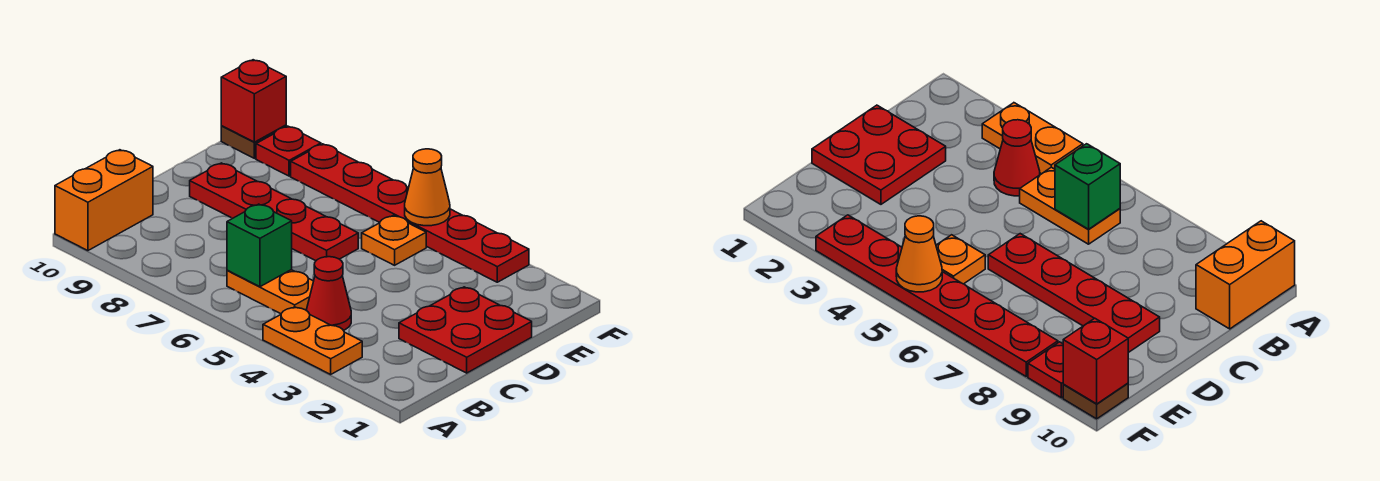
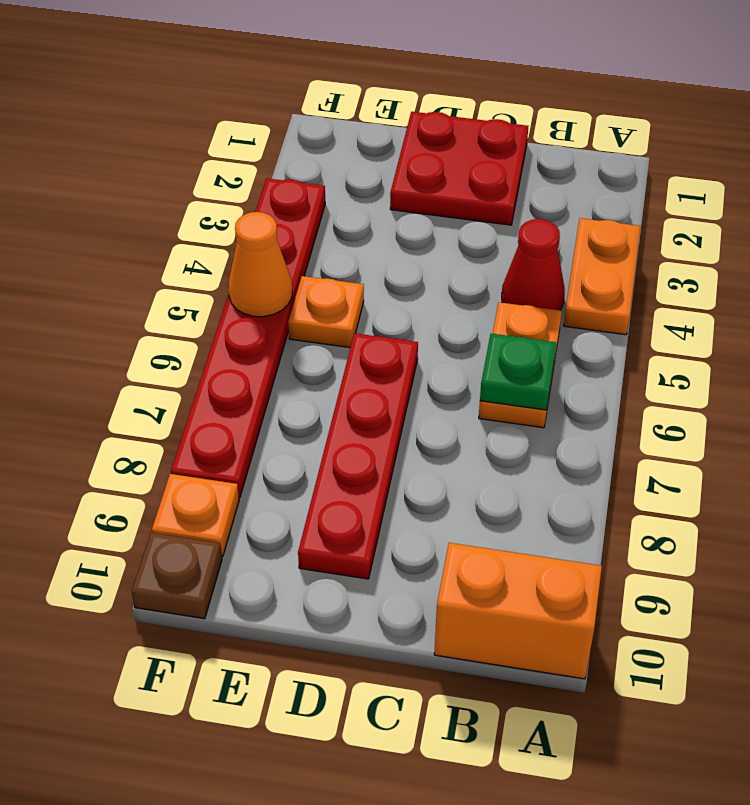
green brick B6 level 2 -> green plate B6 level 2
red plate F9 level 1 -> orange plate F9 level 1
red brick F10 level 2 -> none

